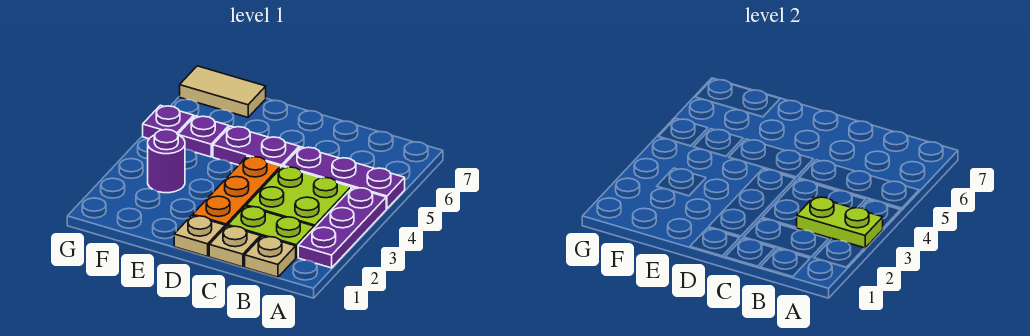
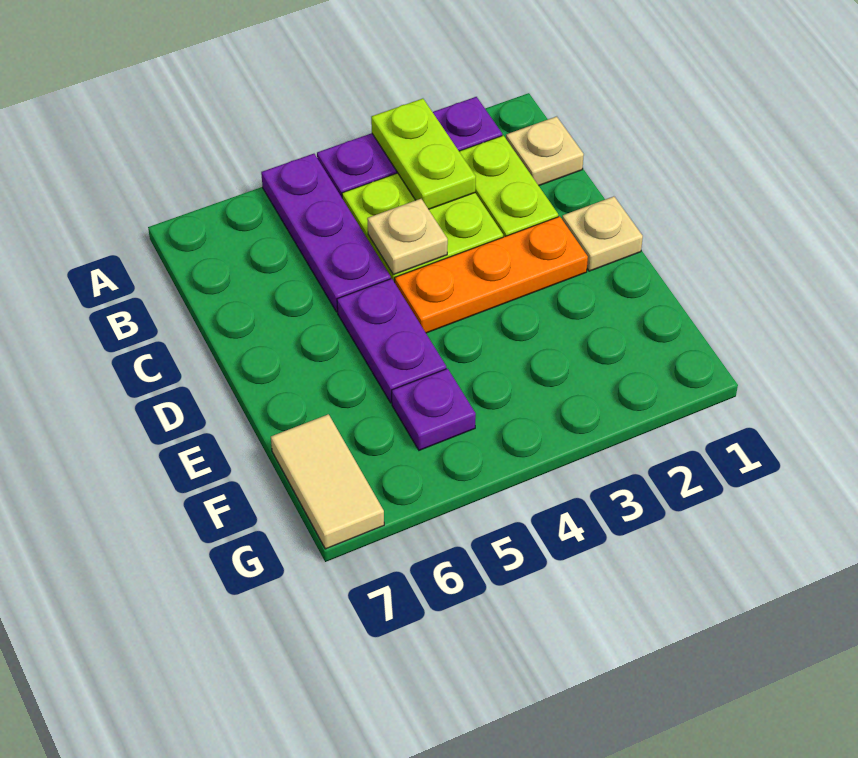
tan plate C1 level 1 -> tan plate C4 level 2
purple round brick F3 level 1 -> none
purple plate G5 level 1 -> none

